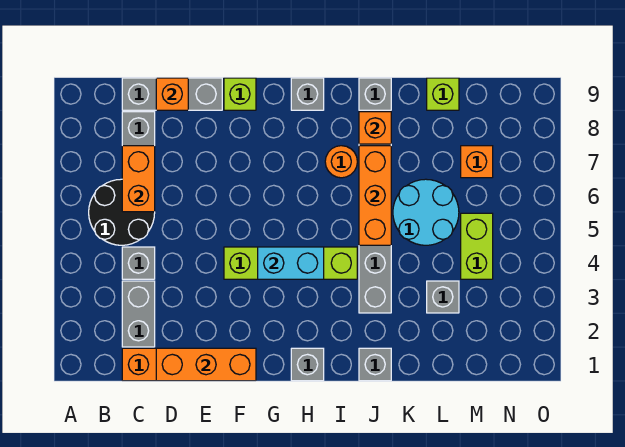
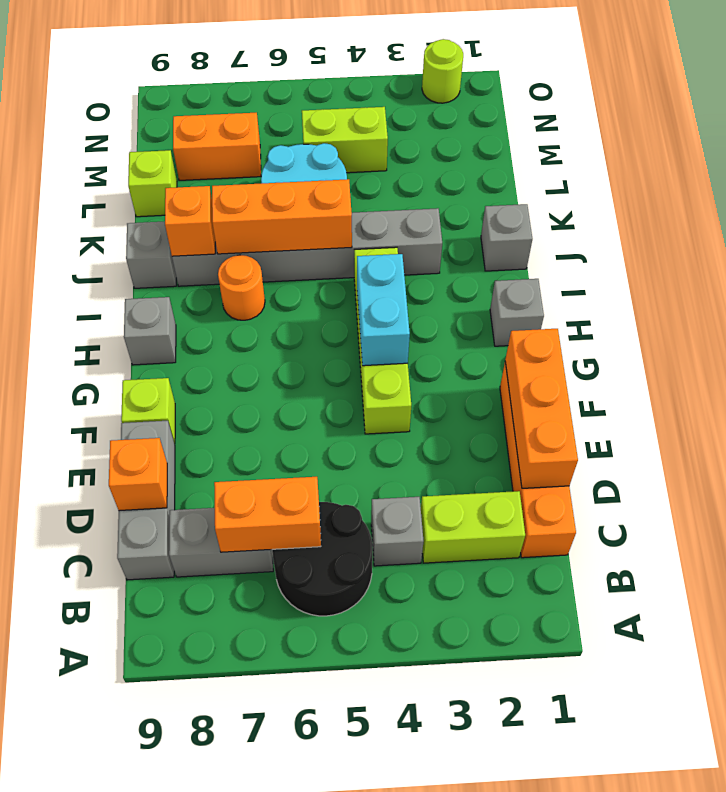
grey brick C2:C3 level 1 -> lime brick C2:C3 level 1
grey brick L3 level 1 -> none
orange brick M7 level 1 -> orange brick M7:M8 level 1
none -> lime round brick O2 level 1

